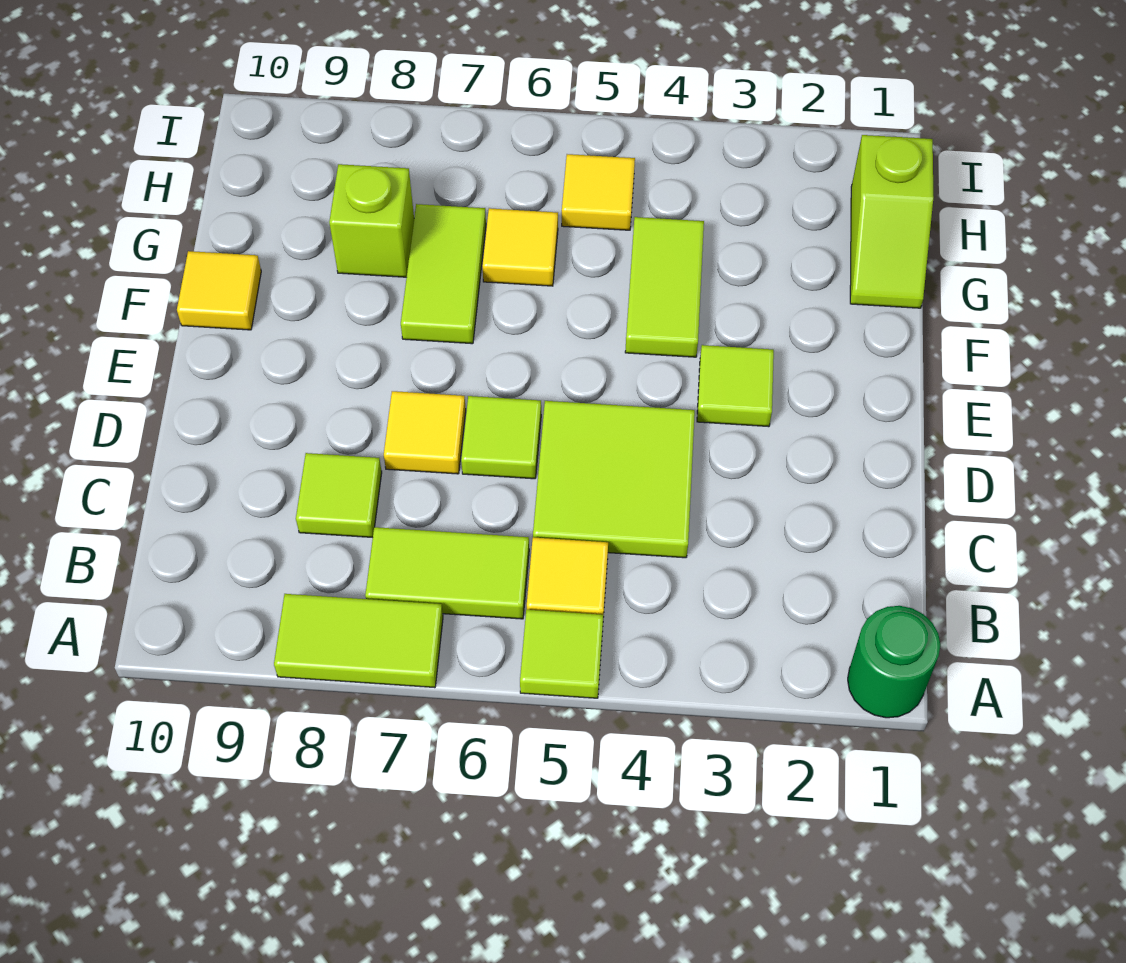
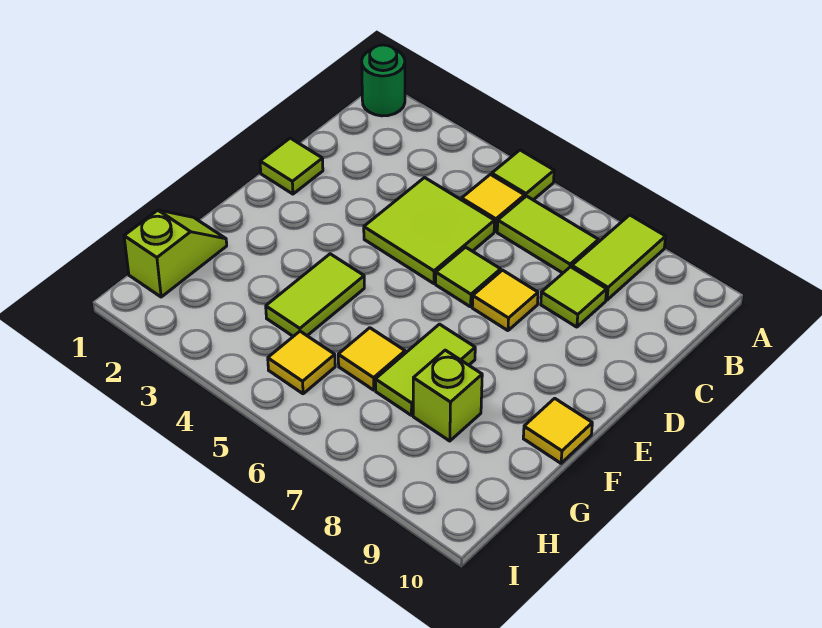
lime tile A7:A8 level 1 -> lime tile A8:B8 level 1
lime tile E3 level 1 -> lime tile D1 level 1

